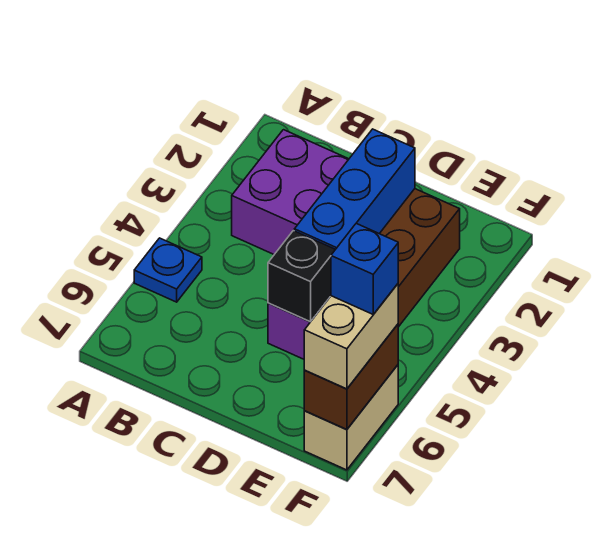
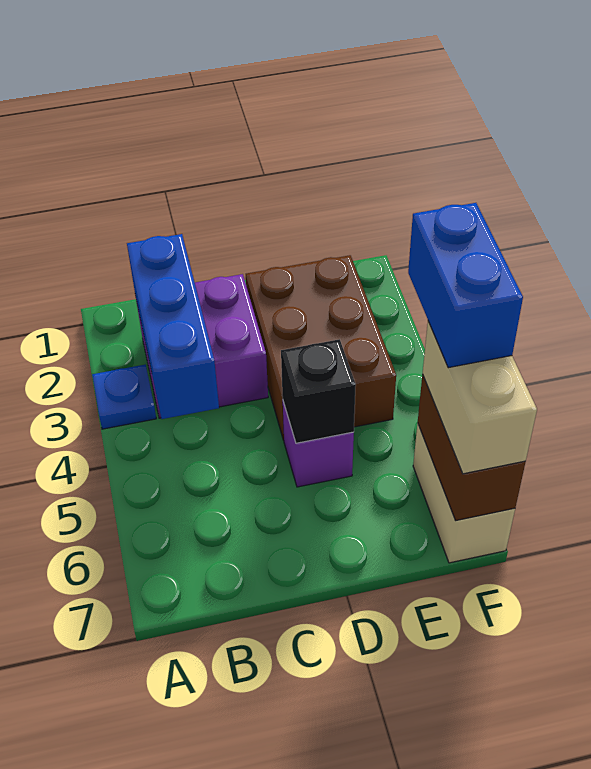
blue plate A5 level 1 -> blue plate A3 level 1
blue brick D2:D4 level 2 -> blue brick B2:B4 level 2
blue brick F6 level 4 -> blue brick F5:F6 level 4

